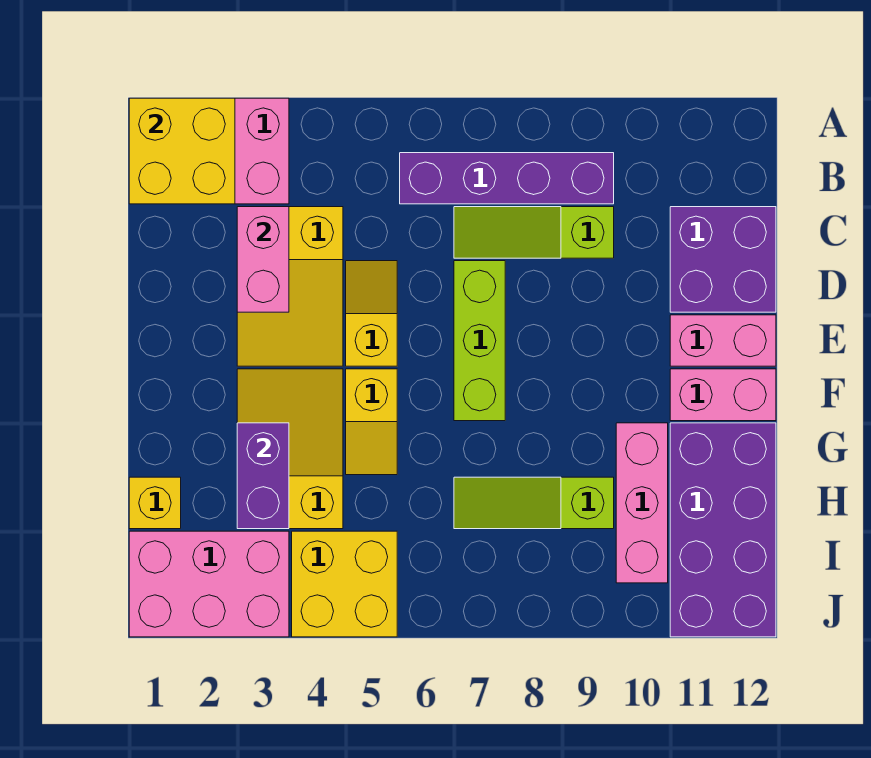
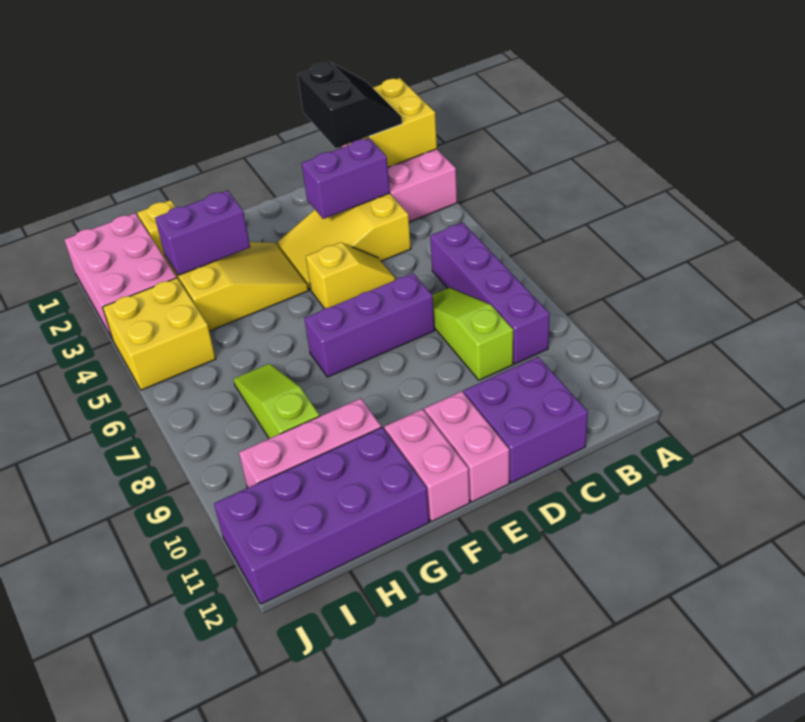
none -> black slope B1:C2 level 3 top C
pink brick C3:D3 level 2 -> purple brick C3:D3 level 2
lime brick D7:F7 level 1 -> purple brick D7:F7 level 1
yellow slope F5:G5 level 1 top F -> none

